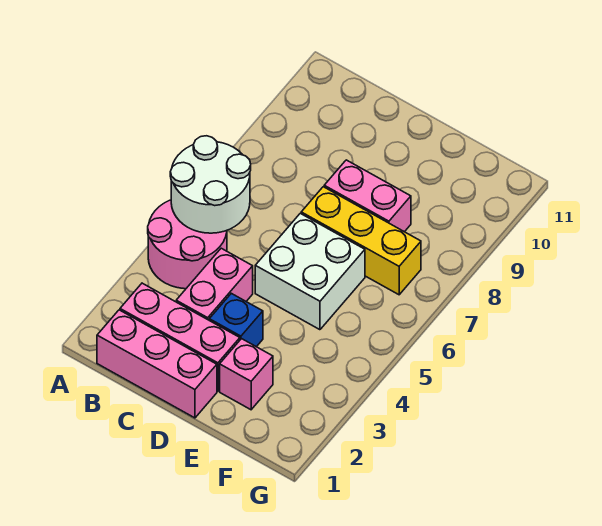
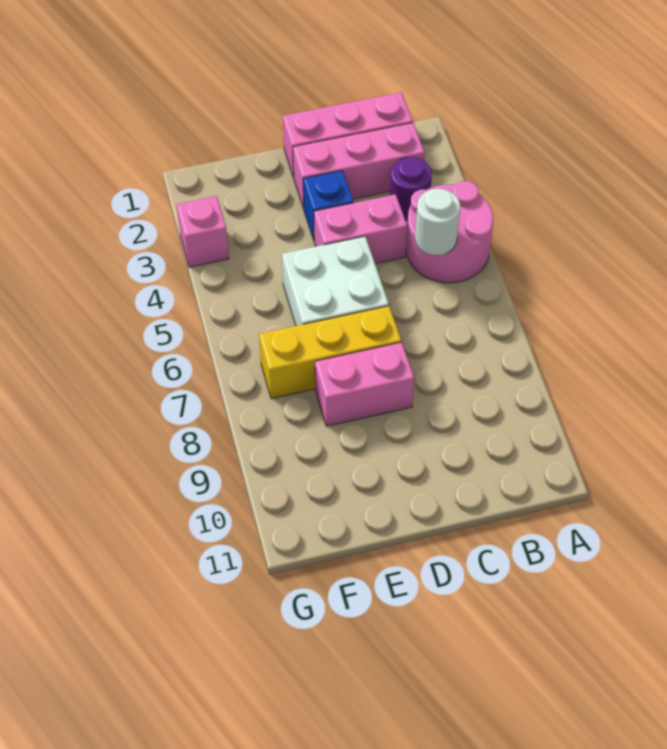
white round brick A5:B6 level 2 -> white round brick B5 level 2
none -> purple round brick B3 level 1
pink brick C3:C4 level 1 -> pink brick C4:D4 level 1
pink brick E2 level 1 -> pink brick G3 level 1

